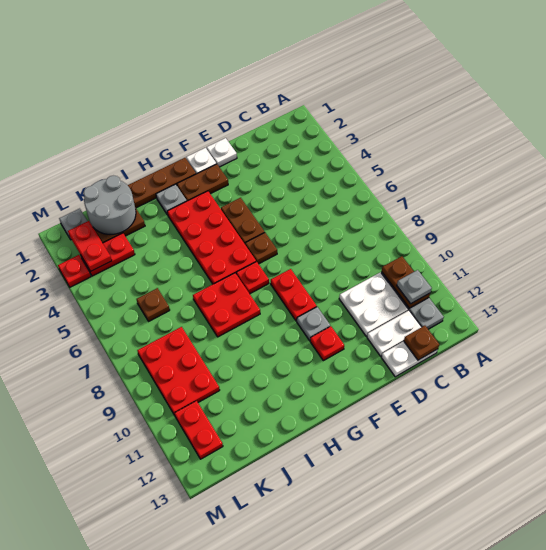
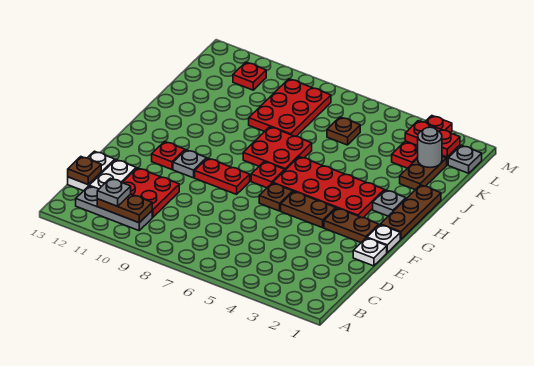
white plate C10:D11 level 1 -> red plate C10:D11 level 1
brown plate F2:G2 level 1 -> brown plate F2:F3 level 1
grey round brick J1:K2 level 2 -> grey round brick K2 level 2
red plate K8:L10 level 1 -> red plate J8:L9 level 1
red plate L11:L12 level 1 -> red plate L11 level 1

